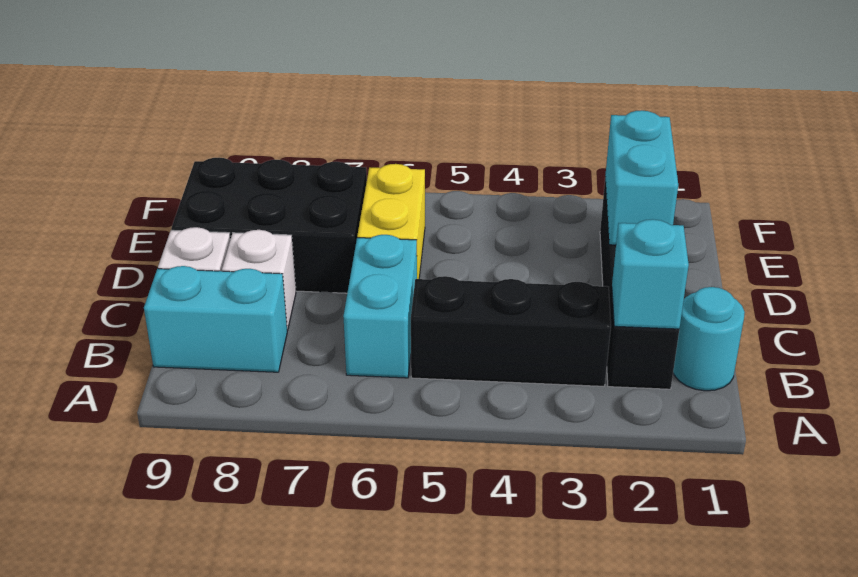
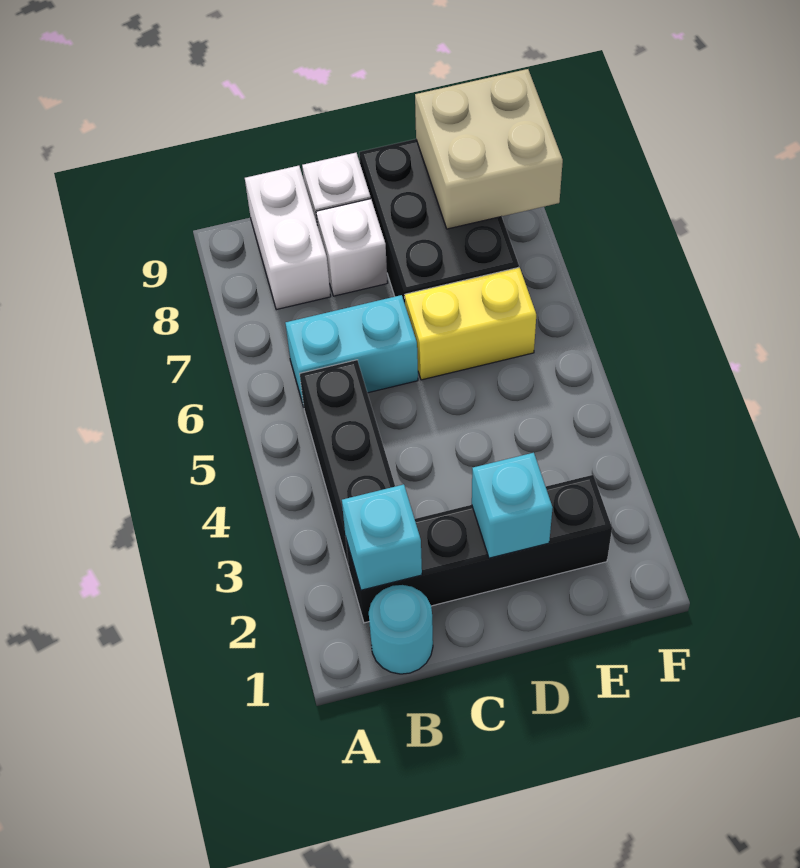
cyan brick B8:B9 level 1 -> white brick B8:B9 level 1
cyan brick D2:E2 level 2 -> cyan brick D2 level 2
none -> tan brick E8:F9 level 2

